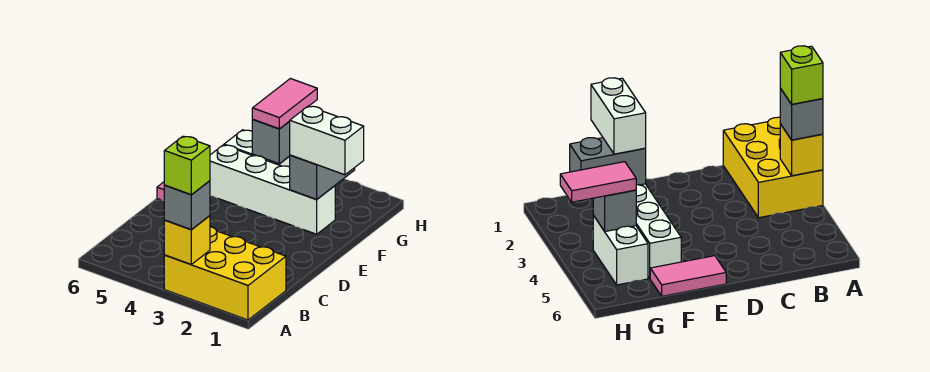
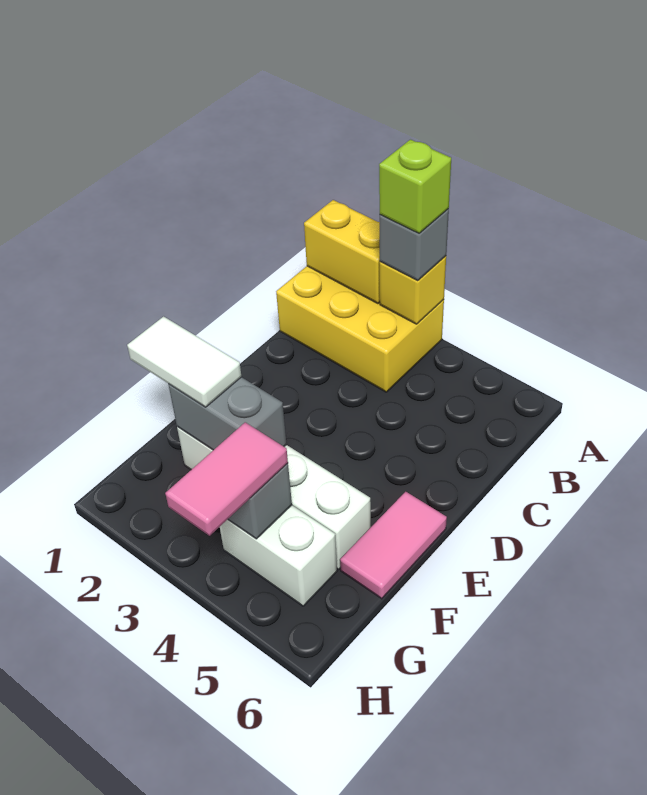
none -> yellow brick A1:A2 level 2
white brick F1:F2 level 3 -> white tile F1:F2 level 3
grey brick F2:G2 level 2 -> grey brick F2:F3 level 2

